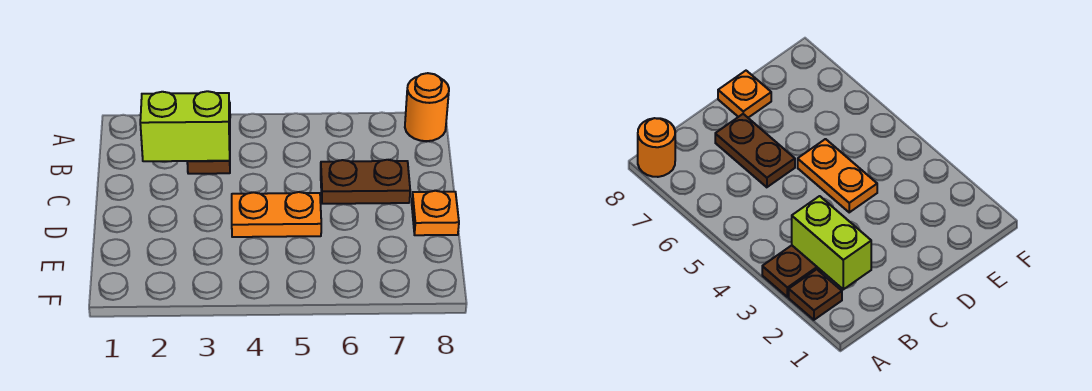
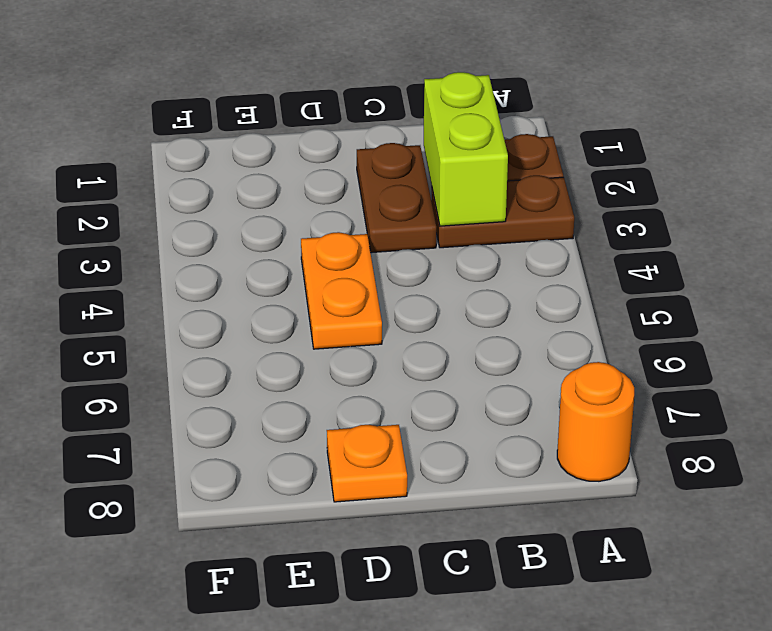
brown plate C6:C7 level 1 -> brown plate C2:C3 level 1

